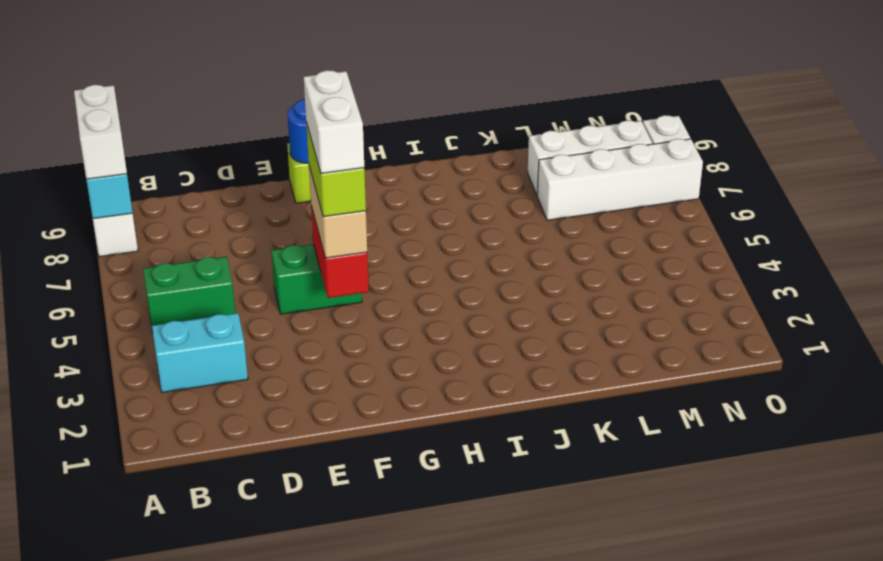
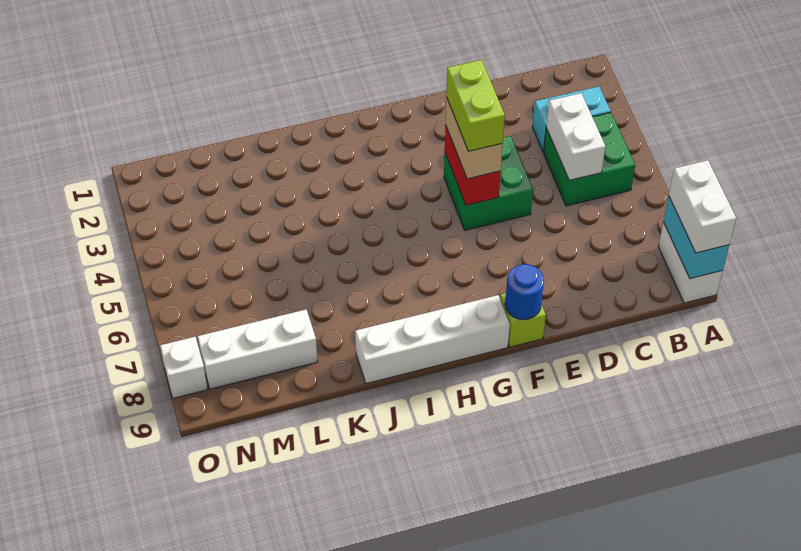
green brick B5:C5 level 1 -> green brick B4:C5 level 1
green brick E5:F5 level 1 -> green brick E4:F5 level 1
white brick F4:F5 level 5 -> white brick C4:C5 level 2
white brick L7:O7 level 1 -> white brick G9:J9 level 1

